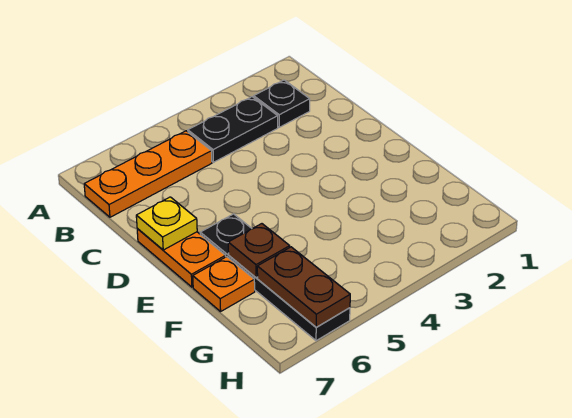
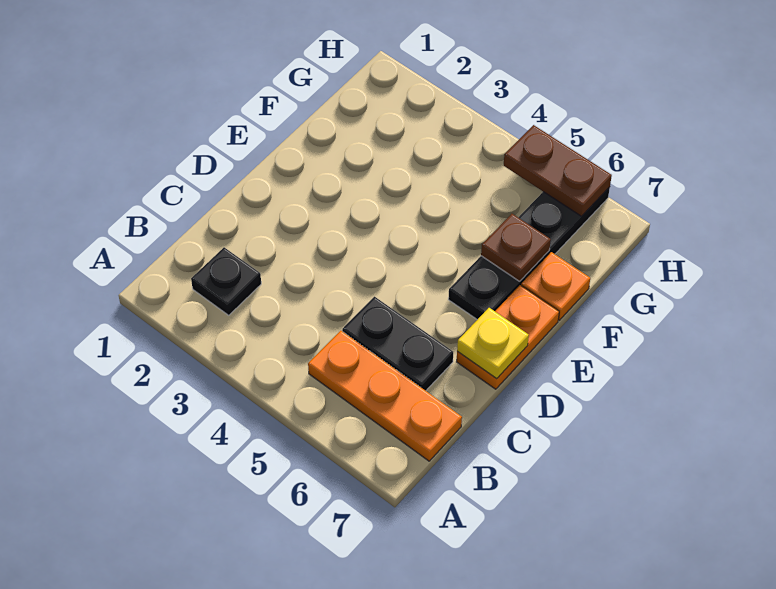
black plate B3:B4 level 1 -> black plate C5:C6 level 1
brown plate G6:H6 level 2 -> brown plate H5:H6 level 2

